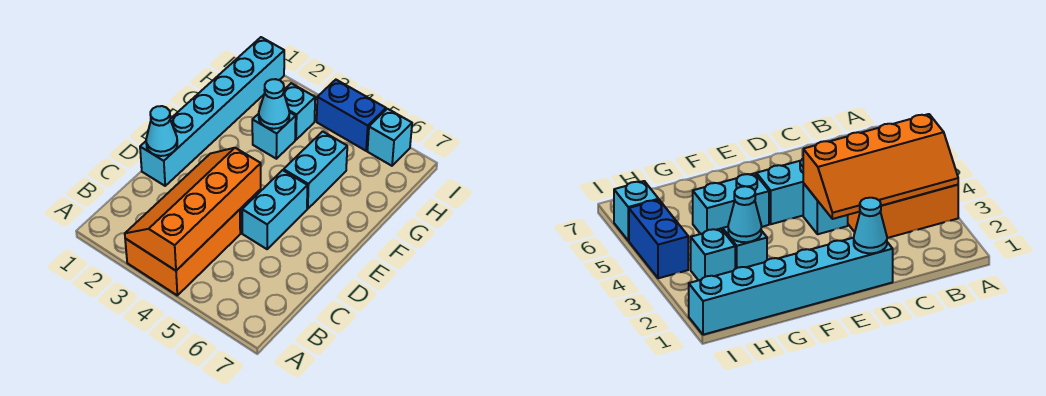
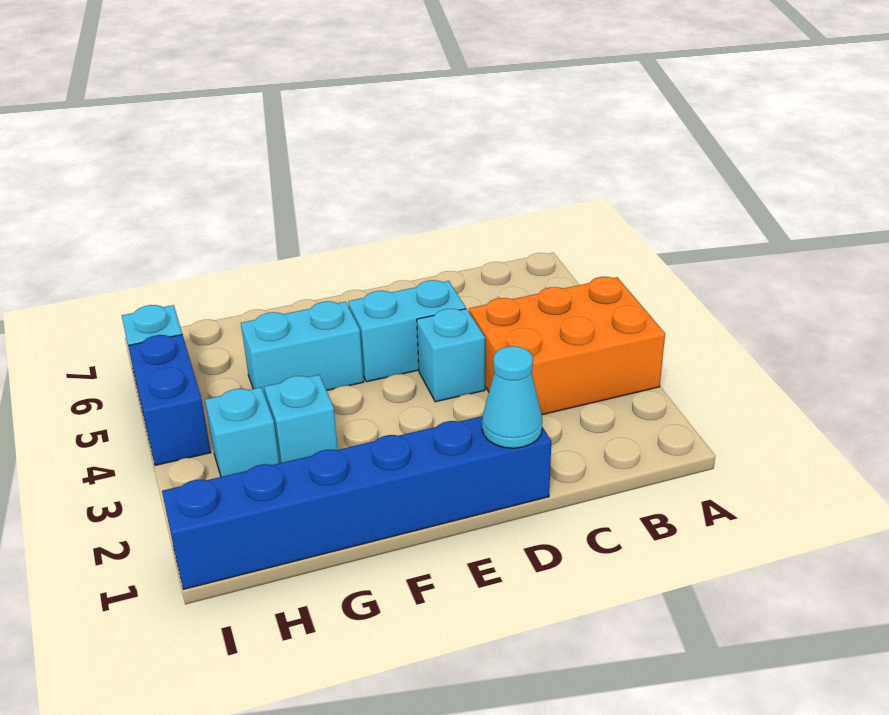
orange slope A3:D4 level 2 top 4 -> none
cyan brick D1:I1 level 1 -> blue brick D1:I1 level 1
cyan cone G3 level 2 -> none

